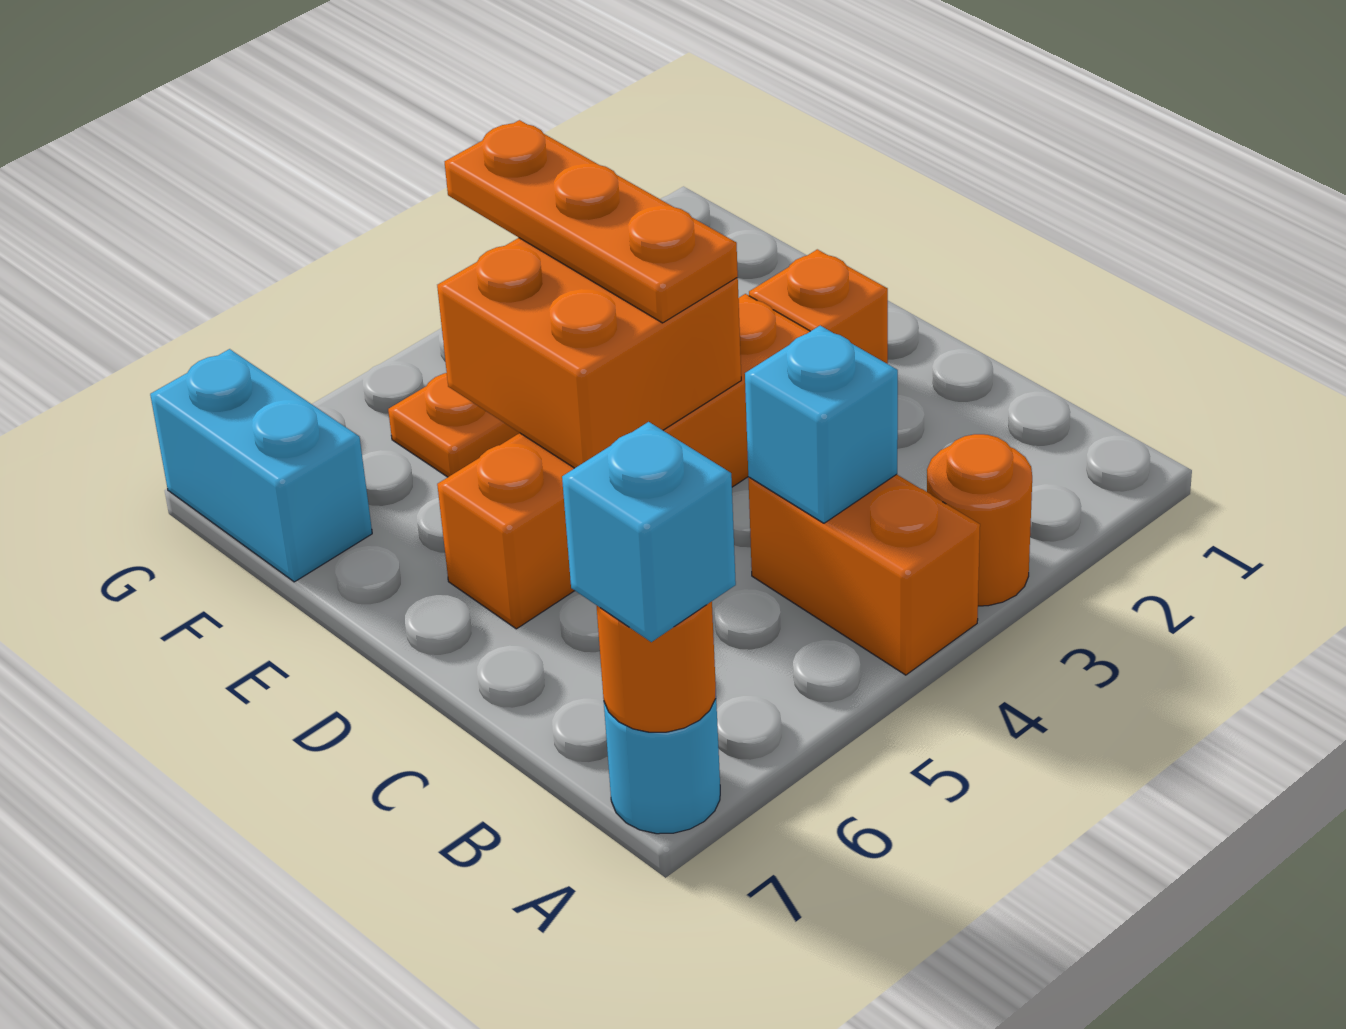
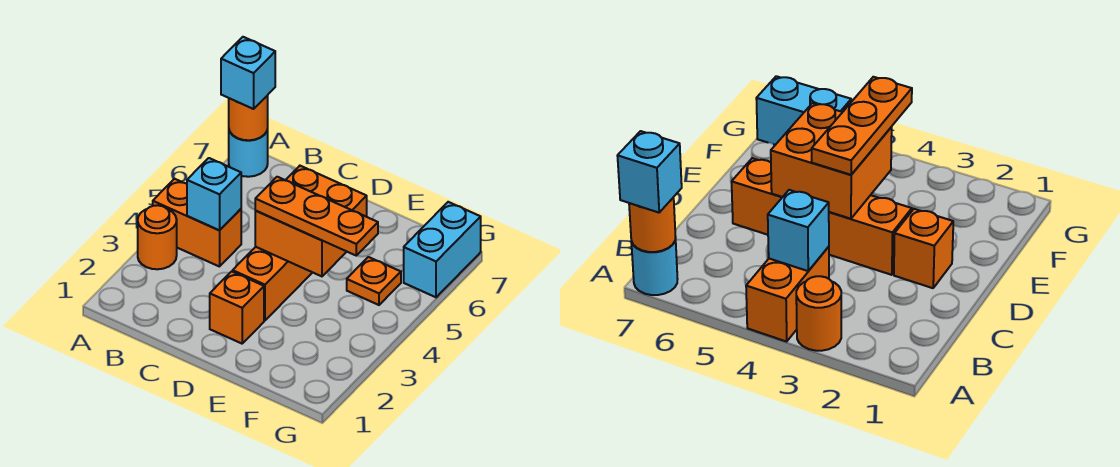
cyan brick F7:G7 level 1 -> cyan brick G6:G7 level 1

